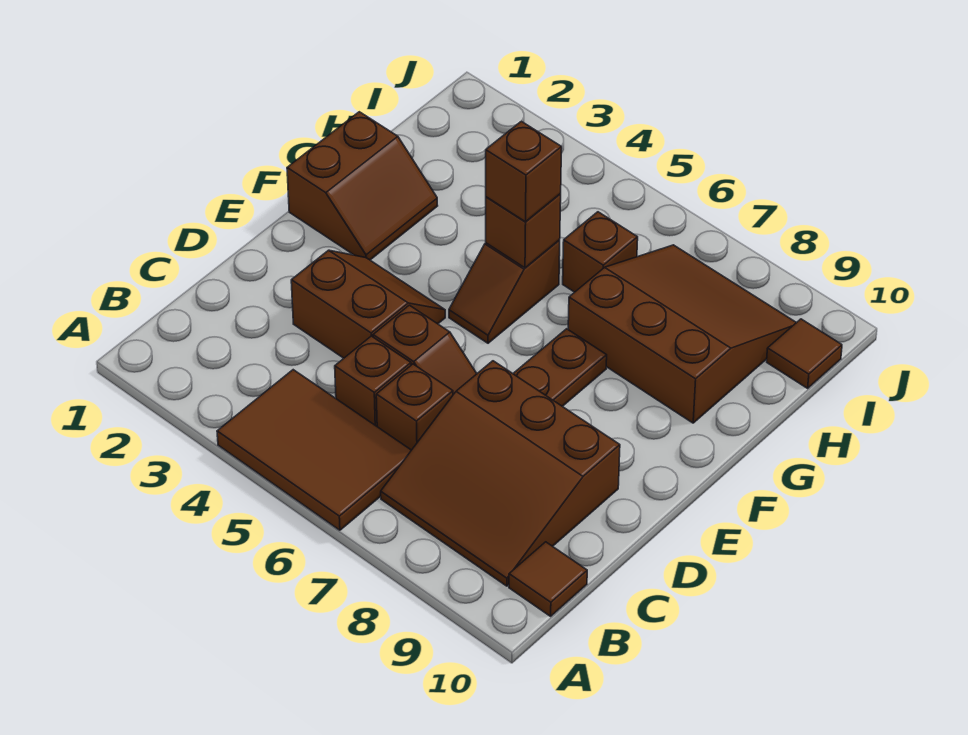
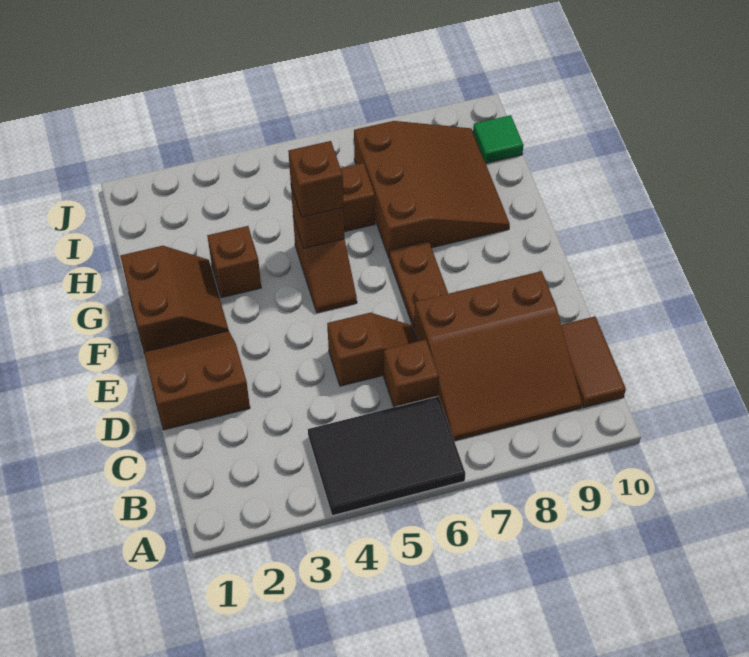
brown tile A4:B6 level 1 -> black tile A4:B6 level 1
brown tile B10 level 1 -> brown tile B10:C10 level 1
brown brick C5 level 1 -> brown brick G3 level 1
brown slope D3:E4 level 1 top D -> brown slope D1:E2 level 1 top D
brown slope G7:I9 level 1 top G -> brown slope G7:I9 level 1 top 7
brown tile I10 level 1 -> green tile I10 level 1

